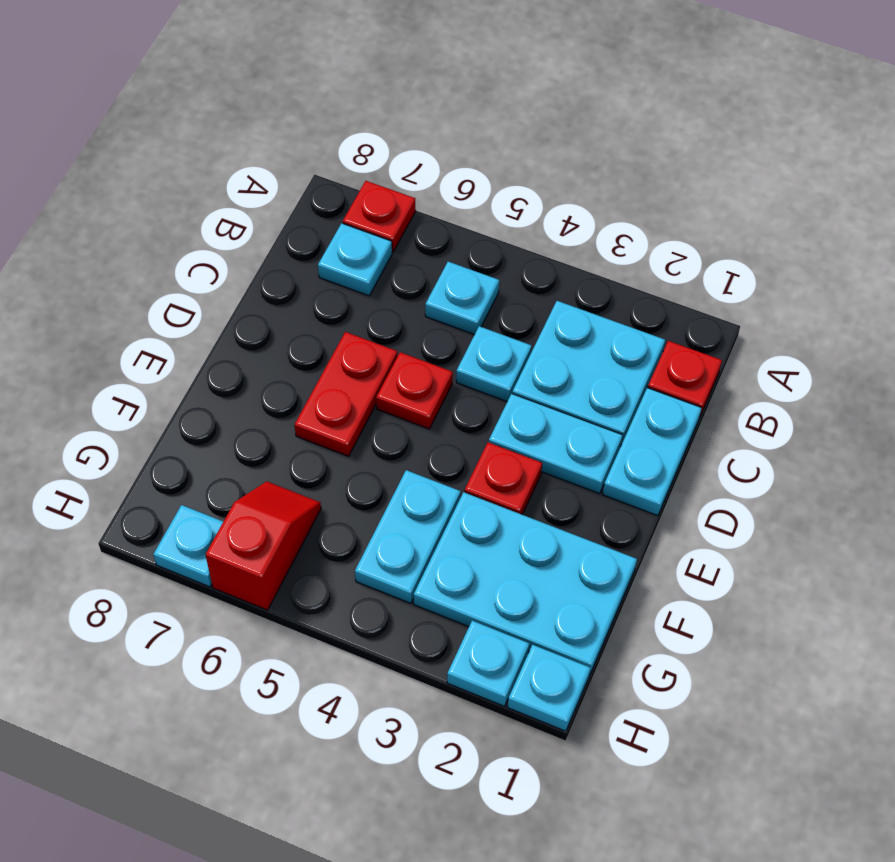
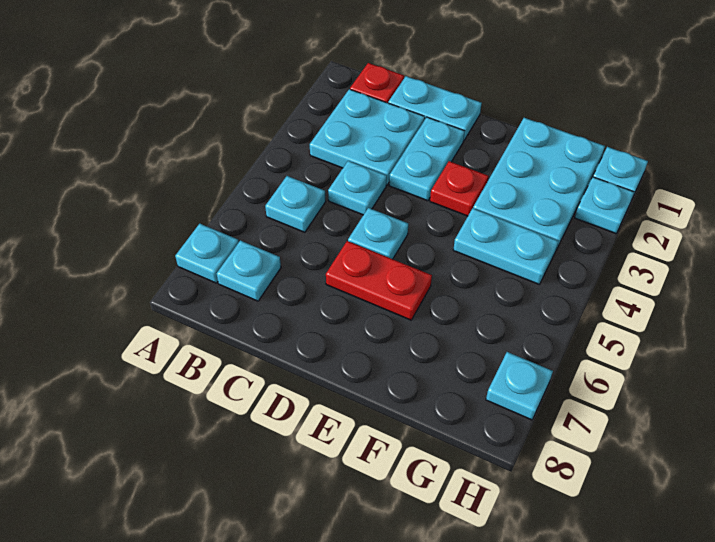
red plate A7 level 1 -> cyan plate A7 level 1
red plate D5 level 1 -> cyan plate D5 level 1
red slope G6:H6 level 1 top H -> none

